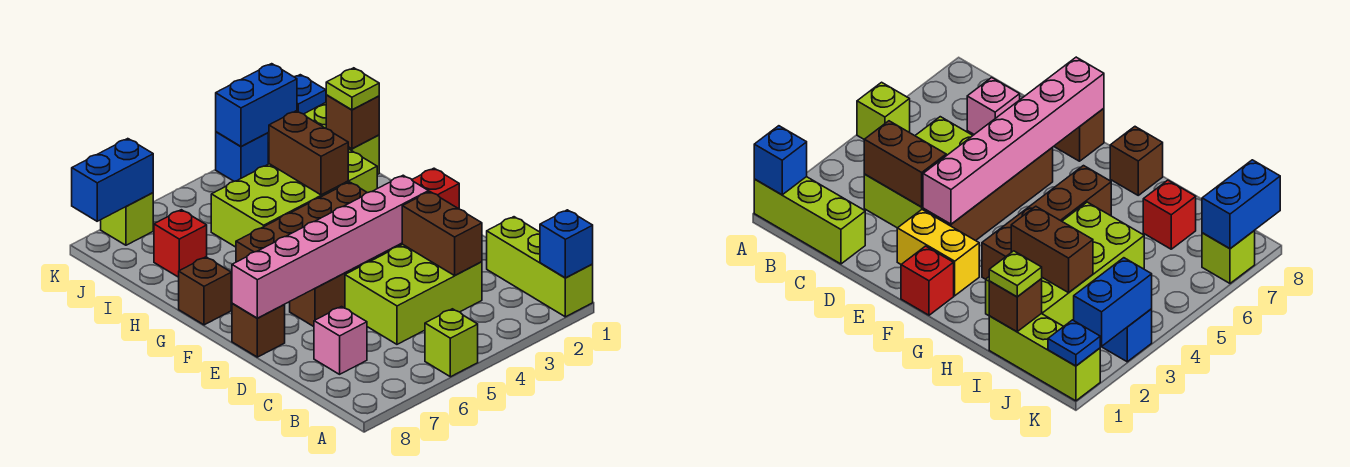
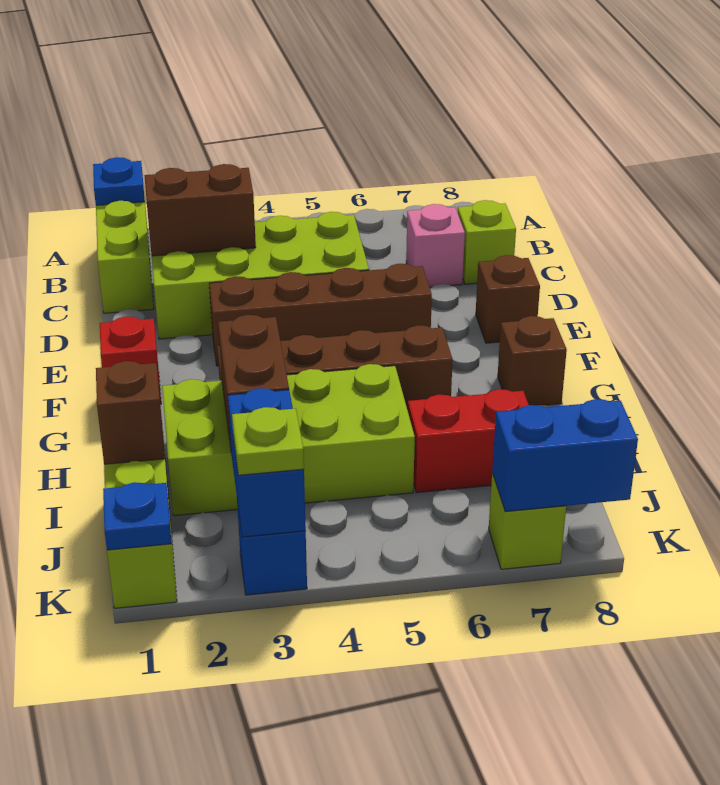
blue brick A1 level 2 -> blue plate A1 level 2
lime brick A5 level 1 -> lime brick C8 level 1
lime brick C3:D5 level 1 -> lime brick C2:D5 level 1
brown brick C3:D3 level 2 -> brown brick C2:C3 level 2
yellow brick E2:F2 level 1 -> none
pink brick E3:E8 level 2 -> none
lime plate I1 level 3 -> lime plate K3 level 3
red brick I7 level 1 -> red brick I6:I7 level 1
blue brick K2:K3 level 2 -> blue brick J3:K3 level 2

